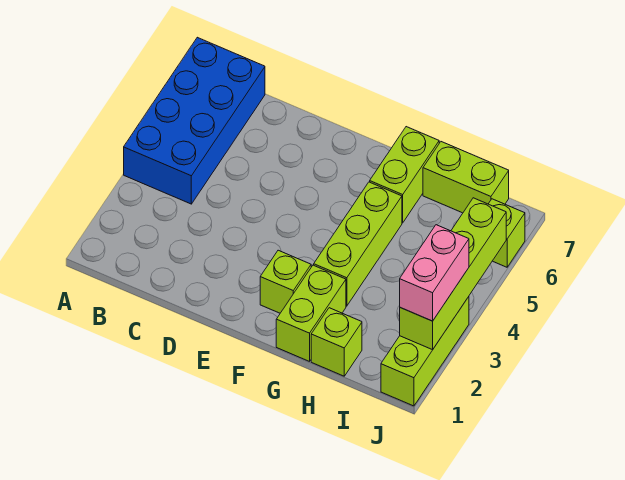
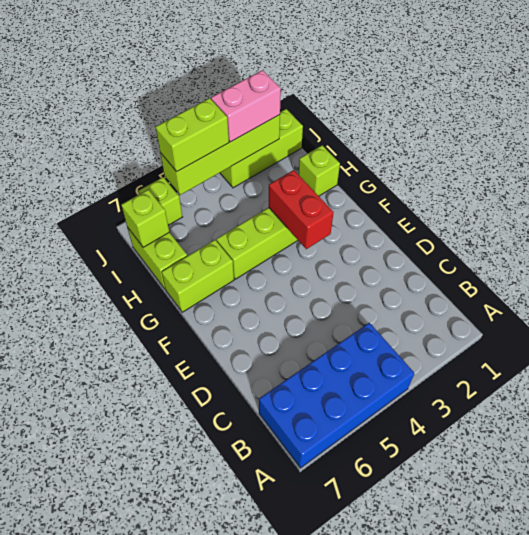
lime brick F2 level 1 -> lime brick I7 level 2
none -> red brick F3:G3 level 2
lime brick G1:G2 level 1 -> lime brick J4:J5 level 3

